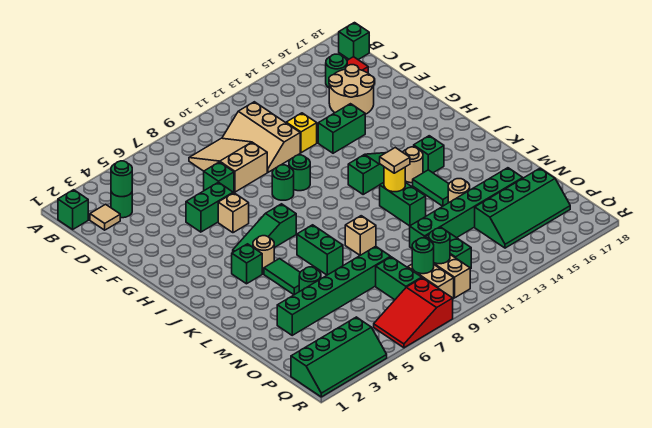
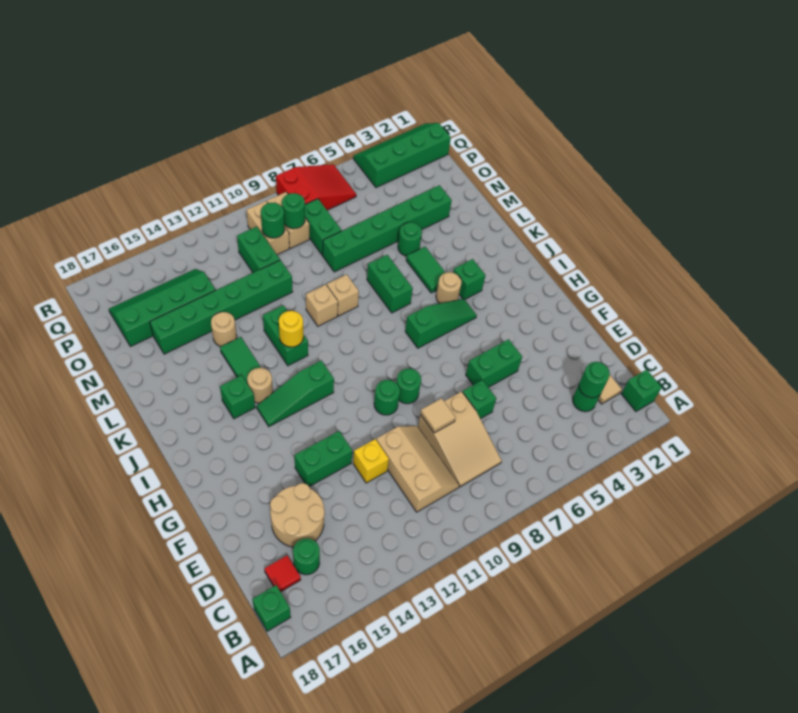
tan brick G6 level 1 -> tan brick L10 level 1
tan tile K12 level 3 -> tan tile E9 level 2

